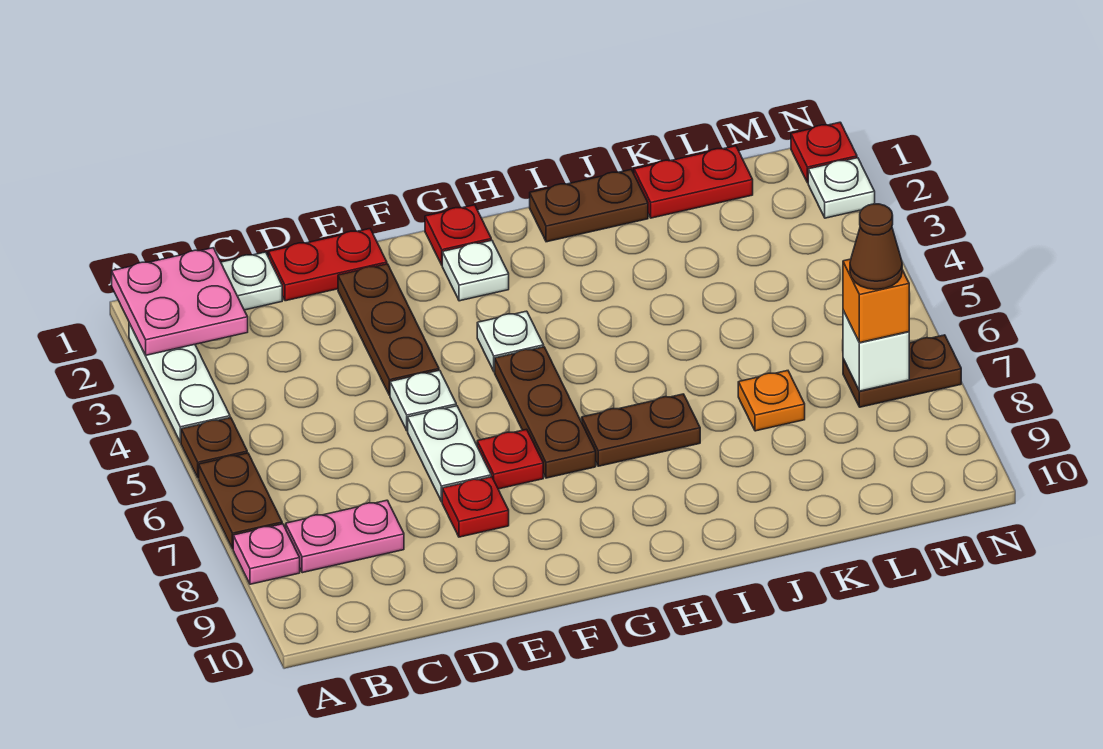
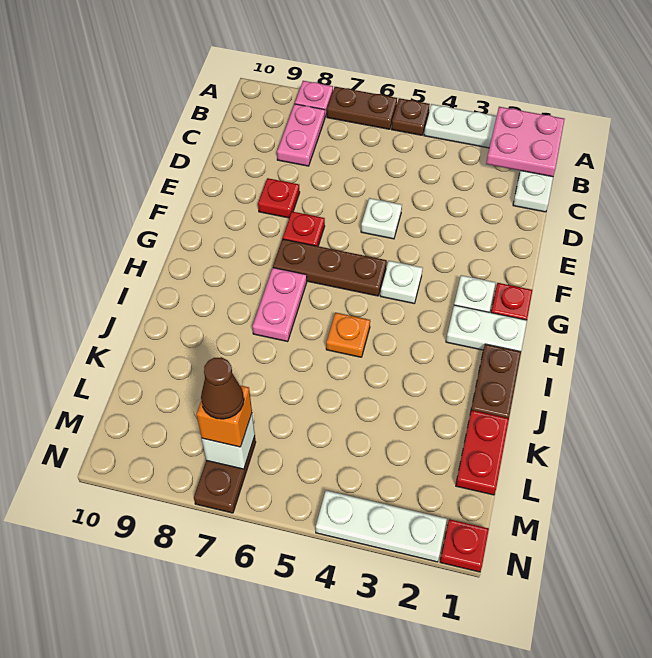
red plate D1:E1 level 1 -> none
brown plate E2:E4 level 1 -> none
white plate E6:E7 level 1 -> white plate H1:H2 level 1
brown plate H7:I7 level 1 -> pink plate H7:I7 level 1
orange plate K7 level 1 -> orange plate I5 level 1
white plate N2 level 1 -> white plate N2:N4 level 1

